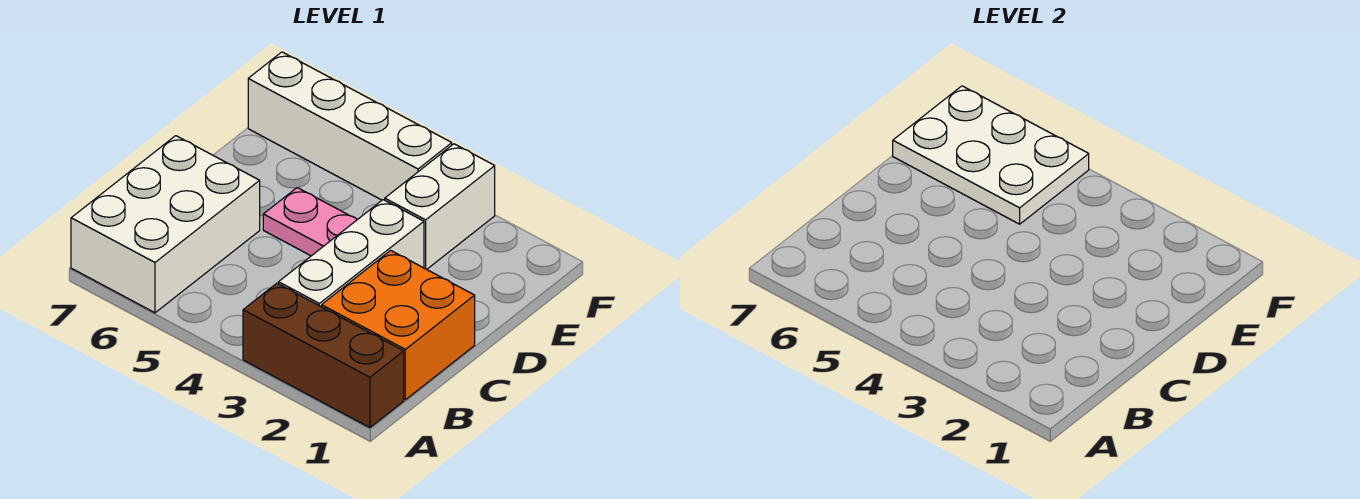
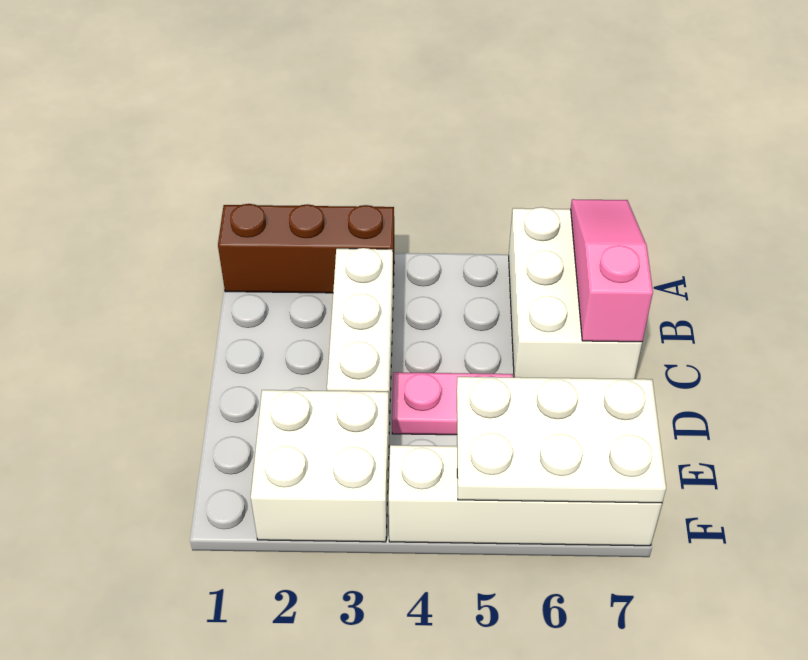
none -> pink slope A7:C7 level 2 top C
orange brick B1:C2 level 1 -> none
white brick E3:F3 level 1 -> white brick E2:F3 level 1

